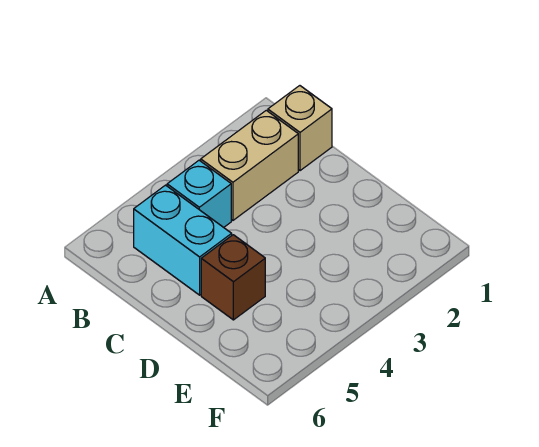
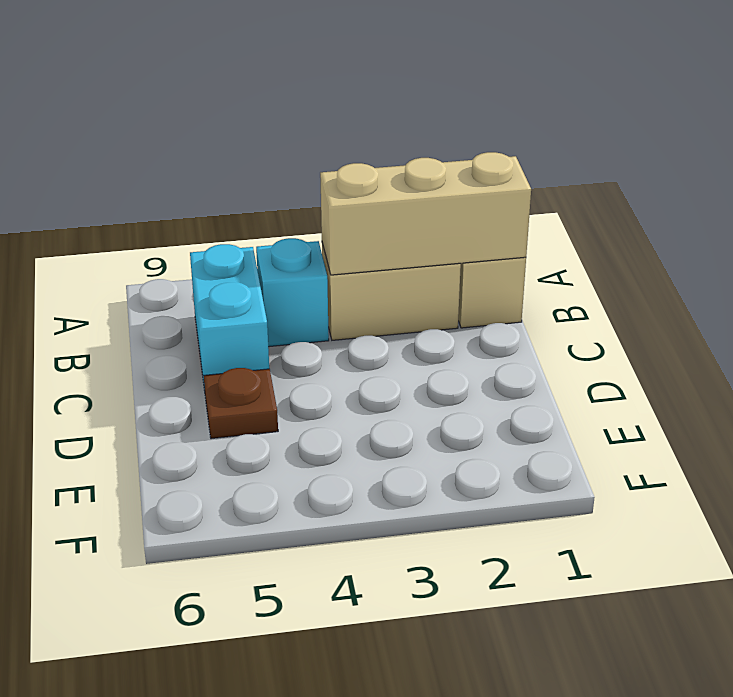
none -> tan brick B1:B3 level 2
brown brick D5 level 1 -> brown plate D5 level 1

